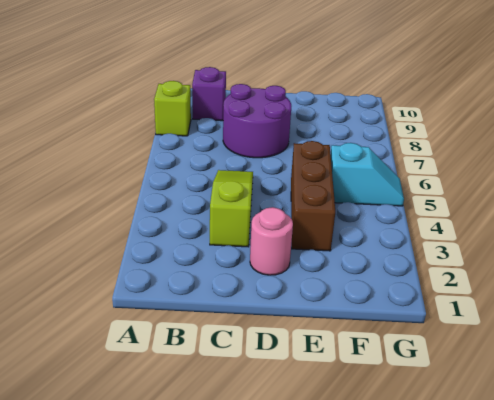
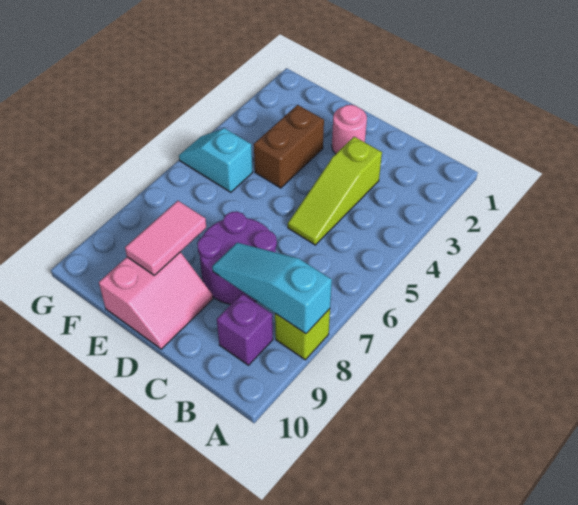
none -> cyan slope A8:C8 level 2 top A
none -> pink slope D9:E10 level 1 top E
brown brick E3:E5 level 1 -> brown brick E3:E4 level 1
none -> pink tile E8:E9 level 2

